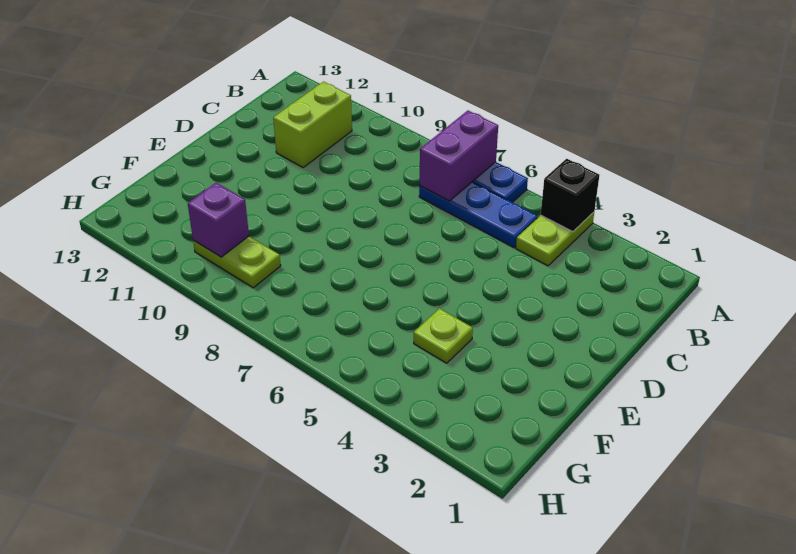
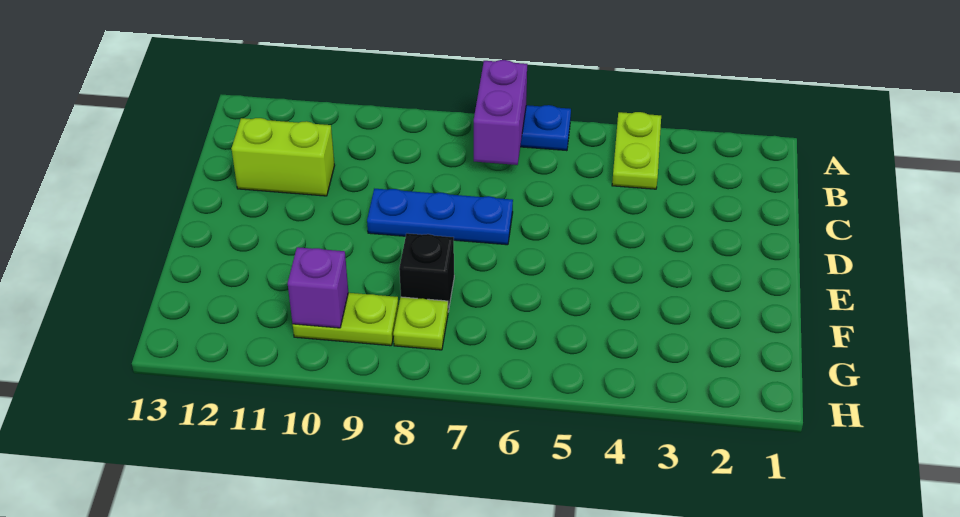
black brick A4 level 2 -> black brick F8 level 1
blue plate B5:B7 level 1 -> blue plate D7:D9 level 1
lime brick B11:C11 level 1 -> lime brick C11:C12 level 1
lime plate F4 level 1 -> lime plate G8 level 1

